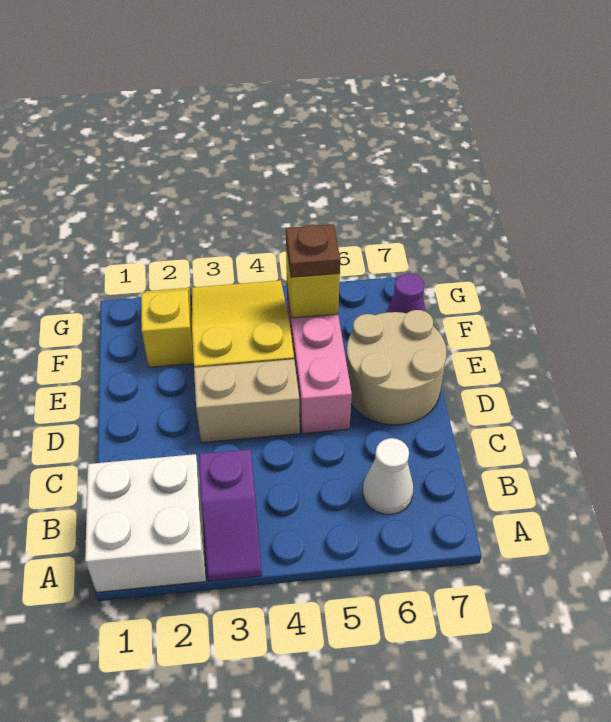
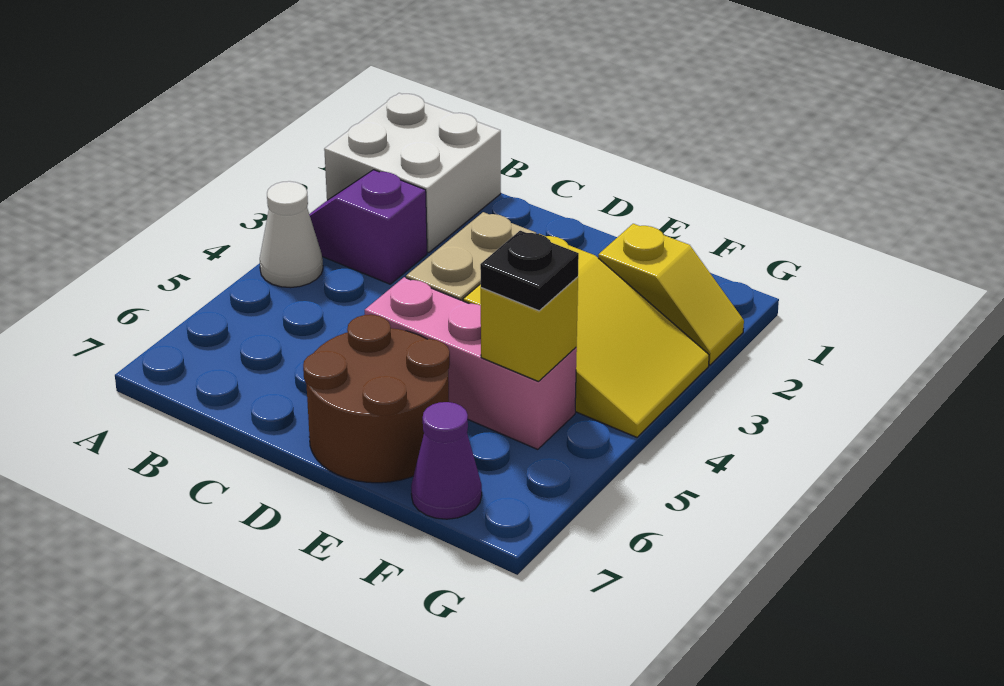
white cone B6 level 1 -> white cone A4 level 1
tan round brick D6:E7 level 1 -> brown round brick D6:E7 level 1
brown plate F5 level 3 -> black plate F5 level 3

